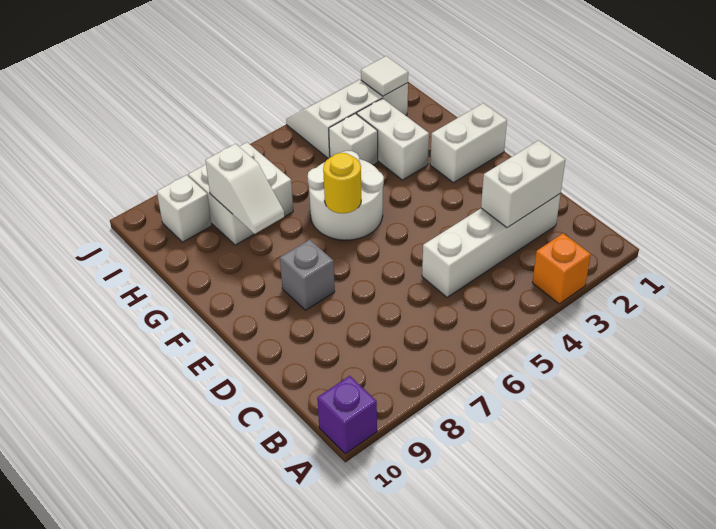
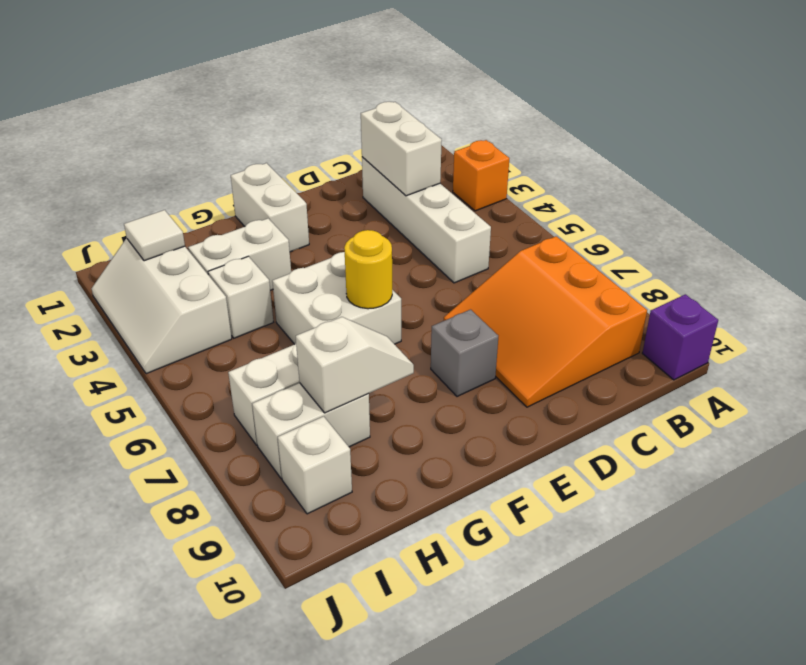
none -> orange slope B7:D9 level 1 top B
white round brick F5:G6 level 1 -> white brick F5:G6 level 1

